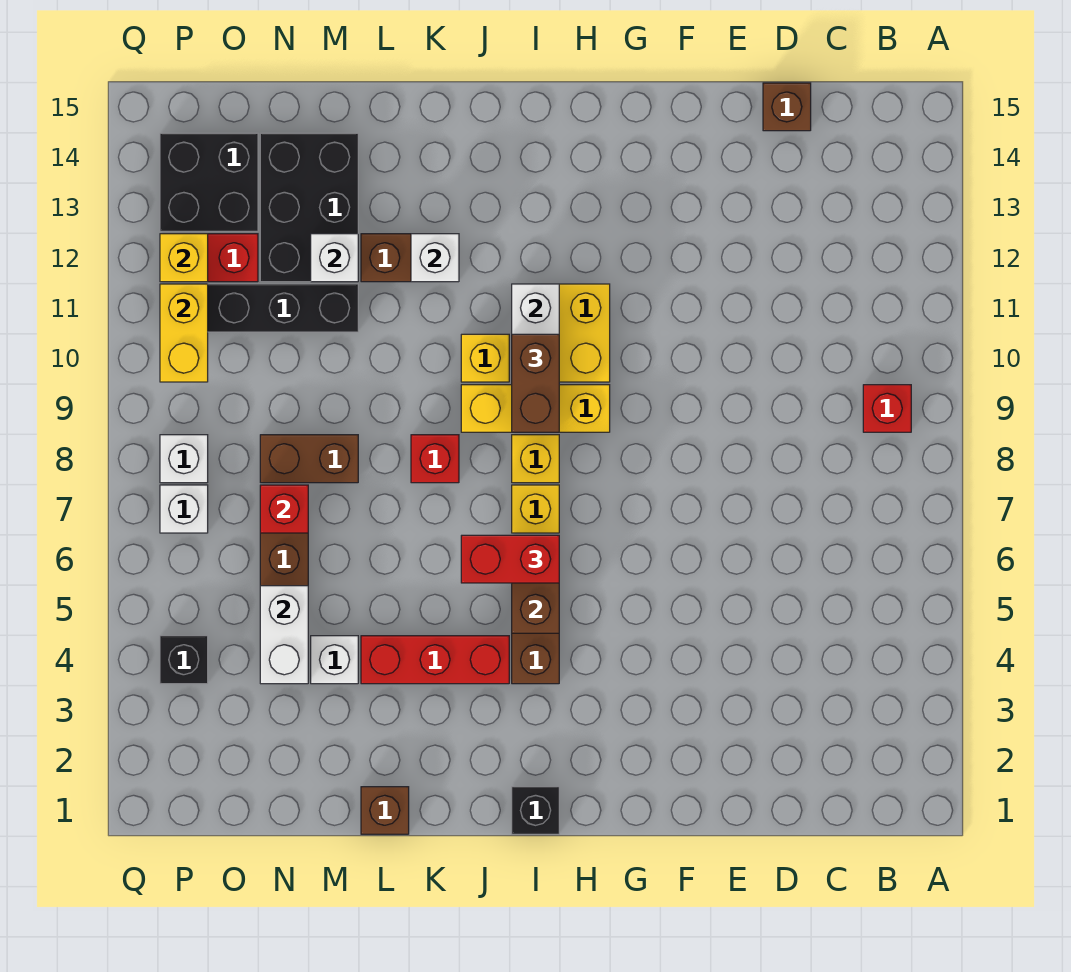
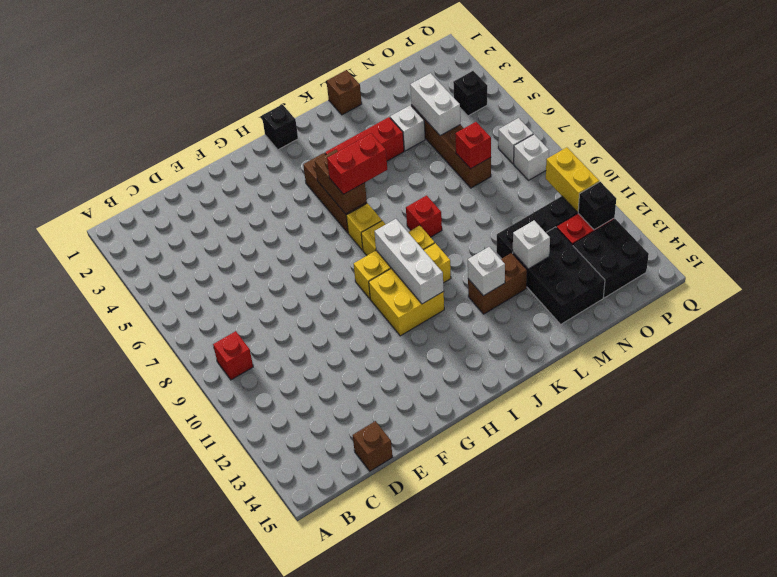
brown brick I9:I10 level 3 -> none
brown brick M8:N8 level 1 -> none
yellow brick P12 level 2 -> black brick P12 level 2

